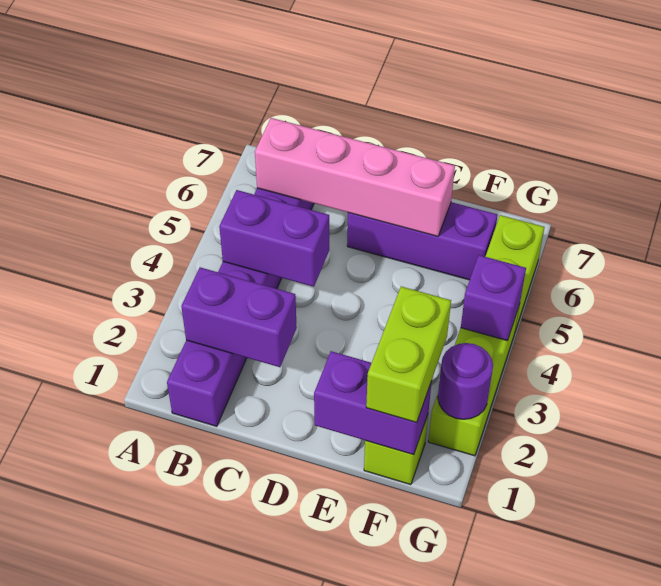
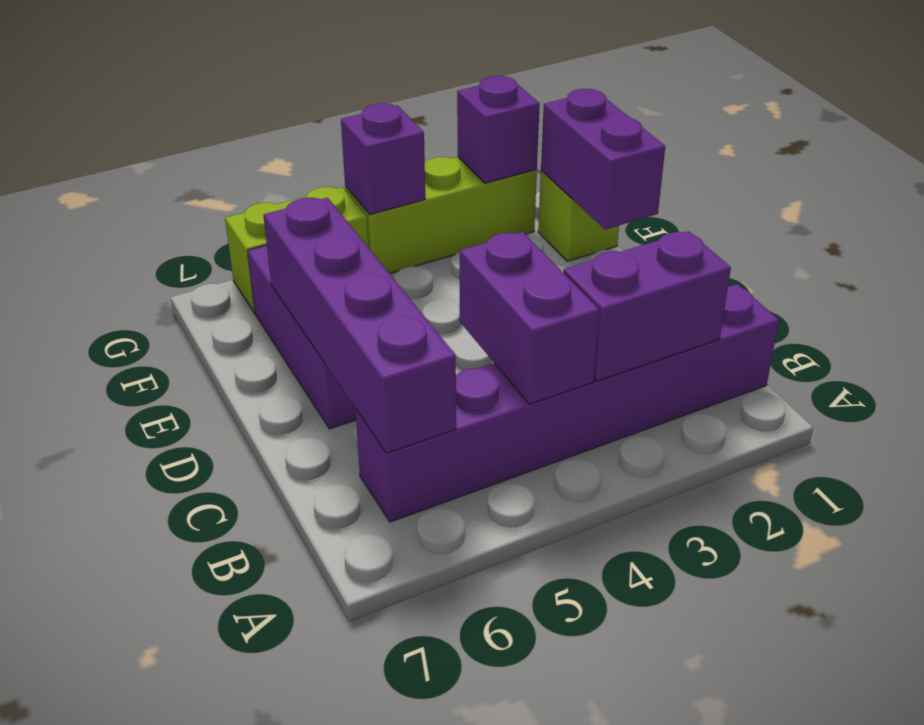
purple brick B2:C2 level 2 -> purple brick B2:B3 level 2
pink brick B6:E6 level 2 -> purple brick B6:E6 level 2
lime brick F1:F2 level 3 -> none
purple round brick G2 level 2 -> purple brick G2 level 2

